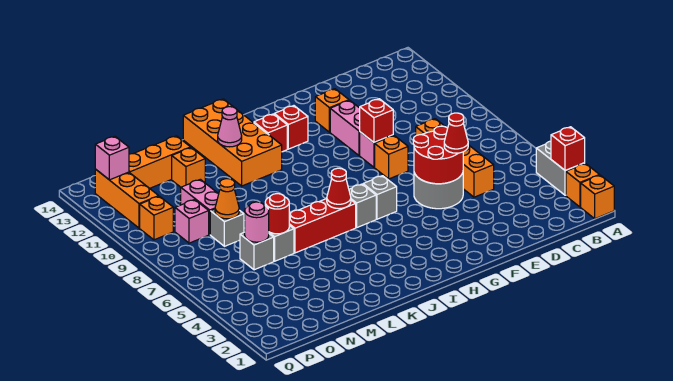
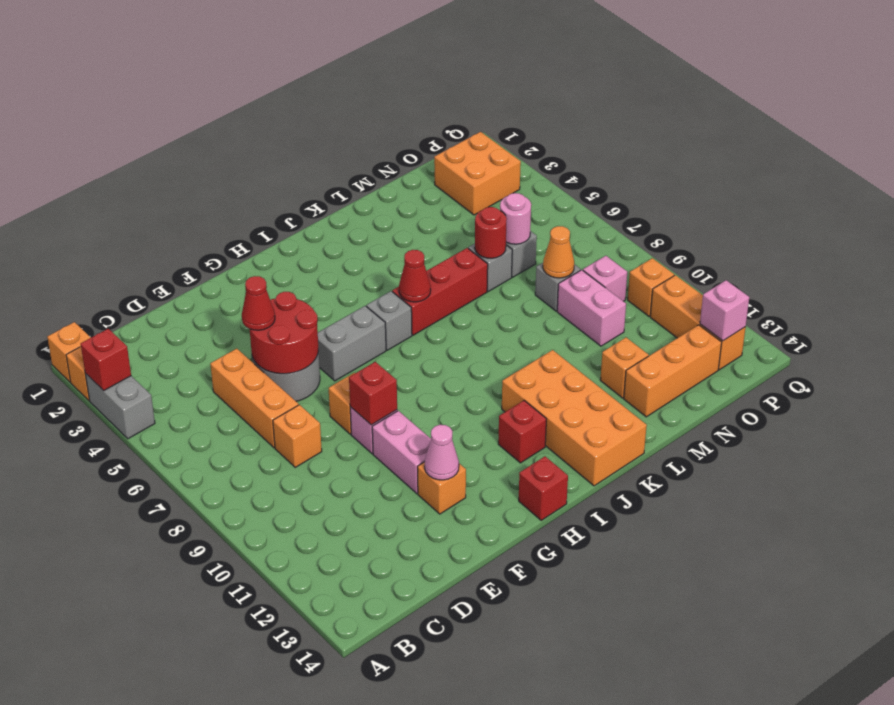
grey brick H6 level 1 -> grey brick G6:H6 level 1
red brick H12 level 1 -> red brick H14 level 1
pink cone K12 level 2 -> pink cone F12 level 2
none -> orange brick O2:P3 level 1

